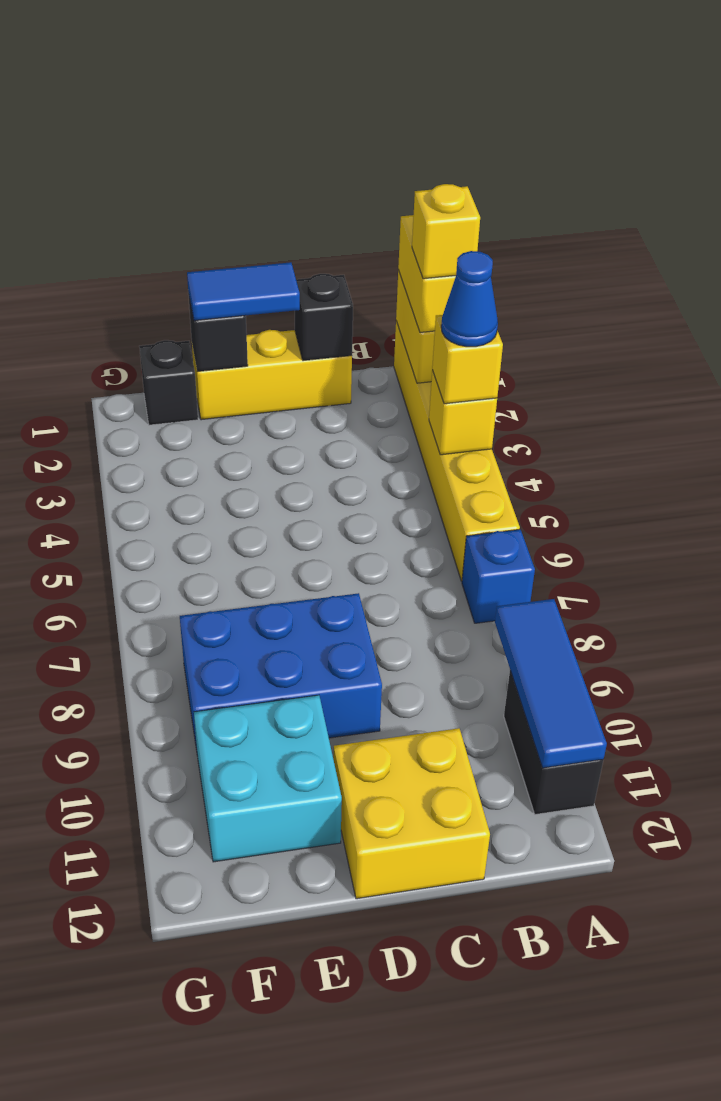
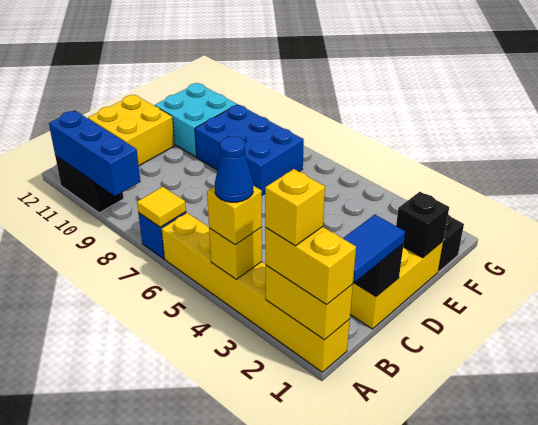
none -> yellow tile A7 level 2
blue tile A9:A11 level 2 -> blue brick A9:A11 level 2
blue tile D1:E1 level 3 -> blue tile B1:C1 level 3
blue brick D8:F9 level 1 -> blue brick E7:F9 level 1

